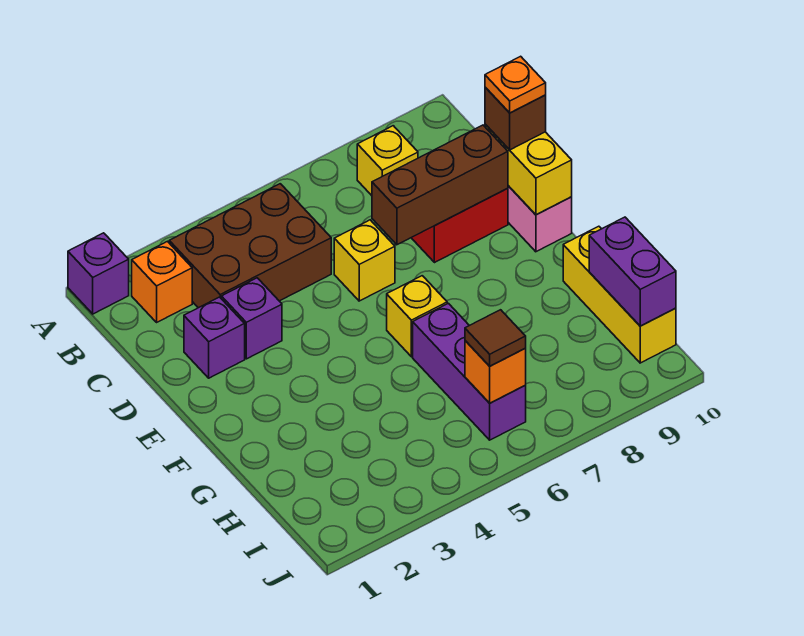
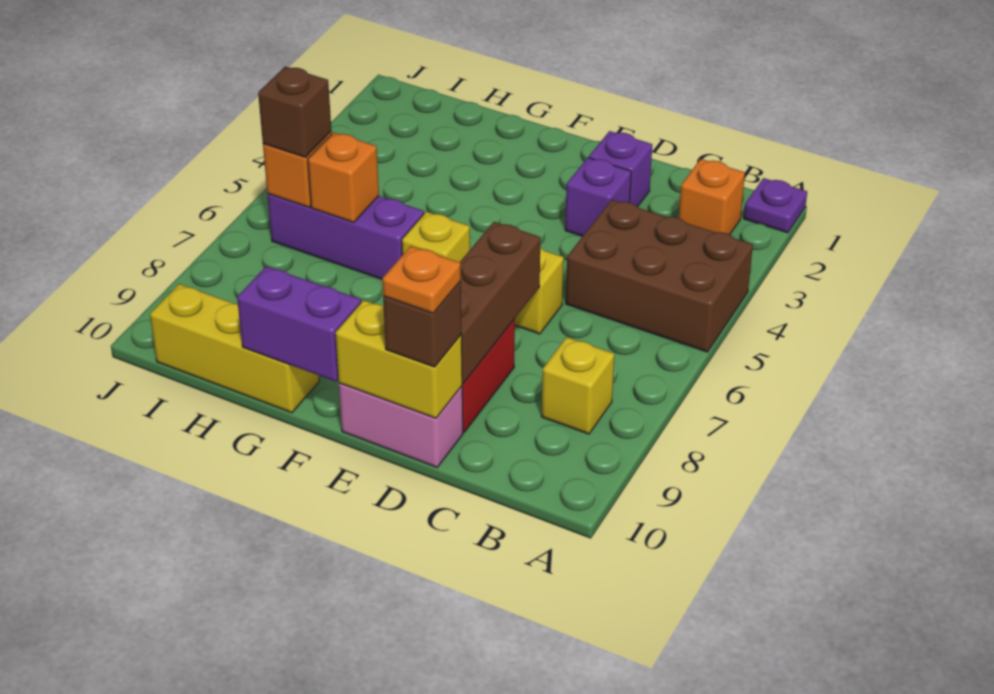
purple brick A1 level 1 -> purple plate A1 level 1
brown brick B3:C5 level 1 -> brown brick A4:C5 level 1
none -> orange brick H6 level 2
purple brick H10:I10 level 2 -> purple brick F10:G10 level 2
brown tile I6 level 3 -> brown brick I6 level 3

